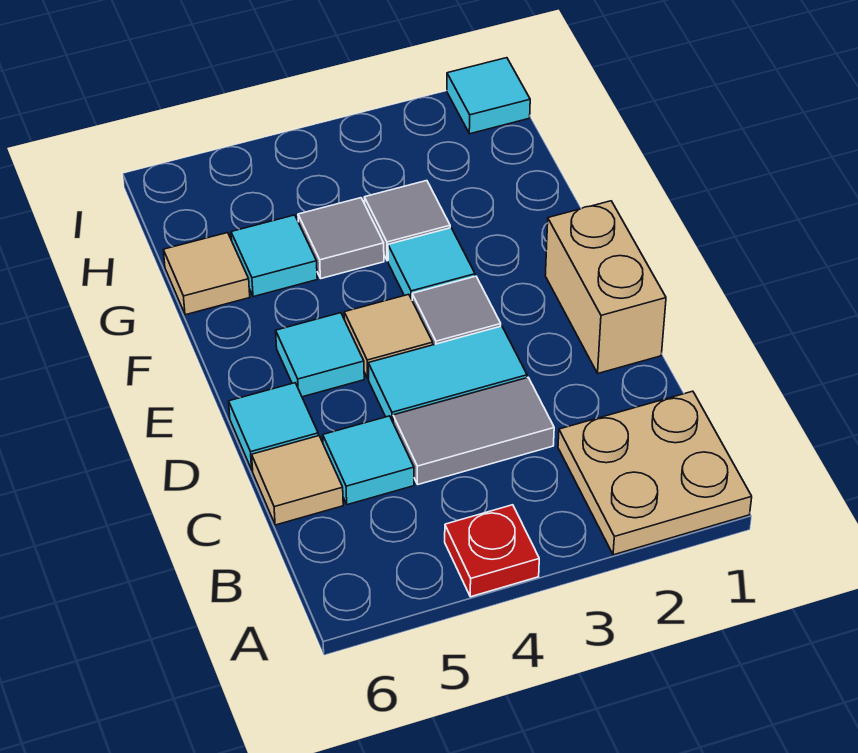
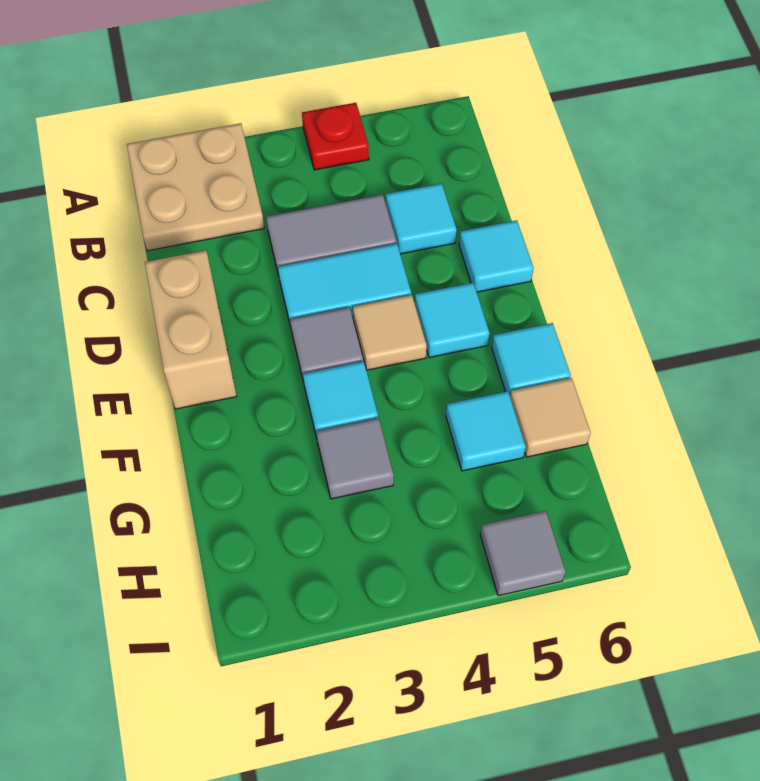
tan tile C6 level 1 -> none
grey tile G4 level 1 -> grey tile I5 level 1
cyan tile I1 level 1 -> cyan tile F6 level 1

